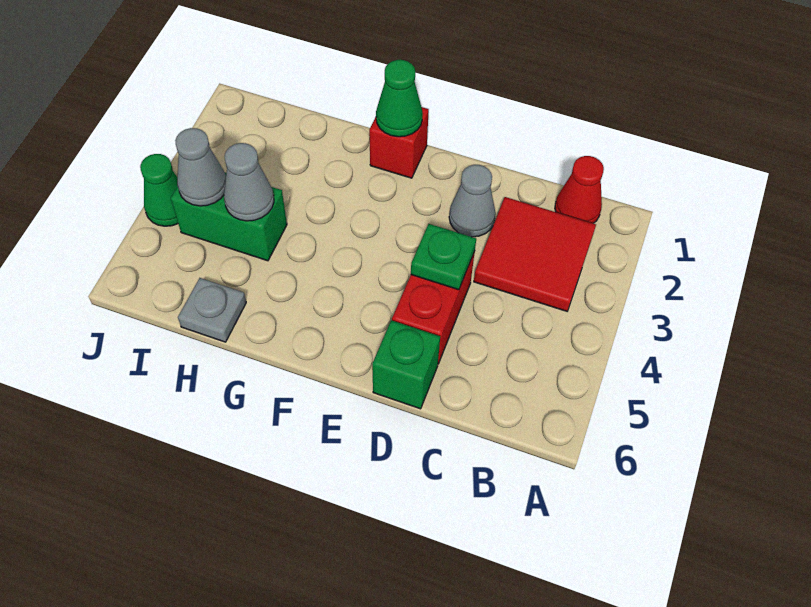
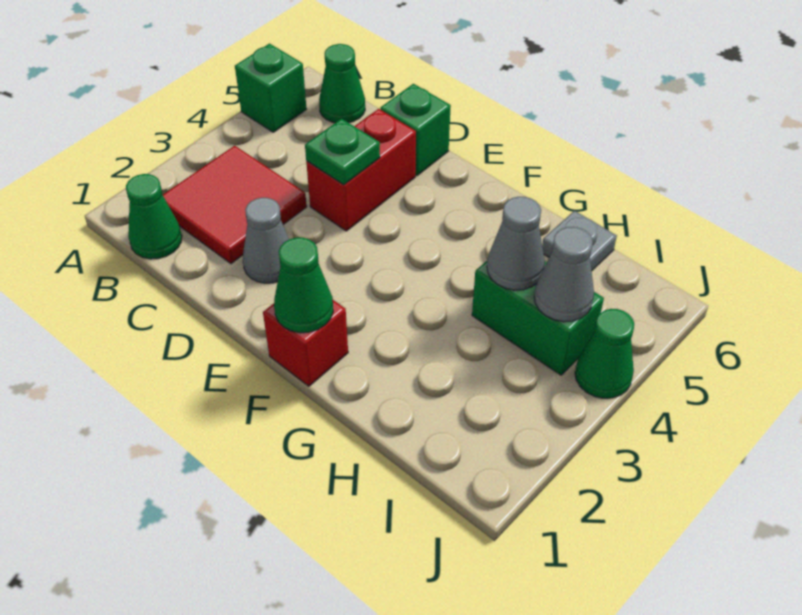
none -> green brick A5 level 1
red cone B1 level 1 -> green cone B1 level 1
none -> green cone B6 level 1

